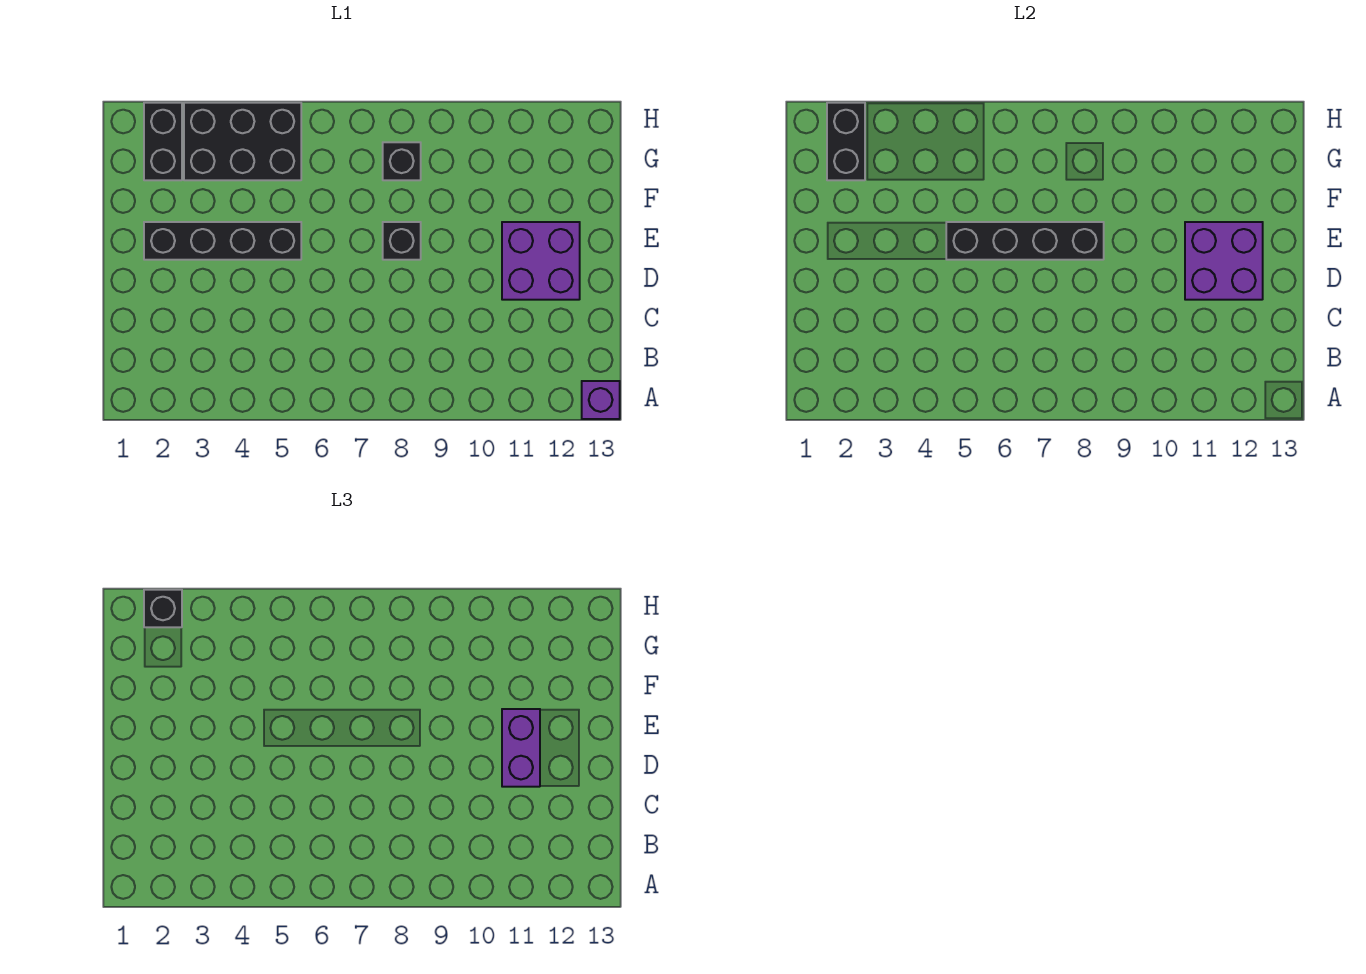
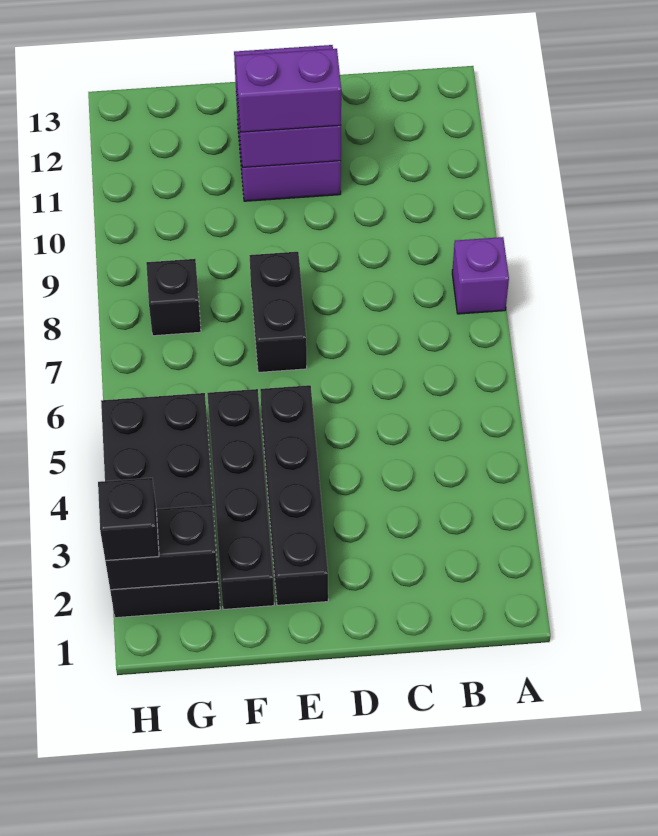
purple brick A13 level 1 -> purple brick A8 level 1
black brick E5:E8 level 2 -> black brick F2:F5 level 1
black brick E8 level 1 -> black brick E7:E8 level 1

